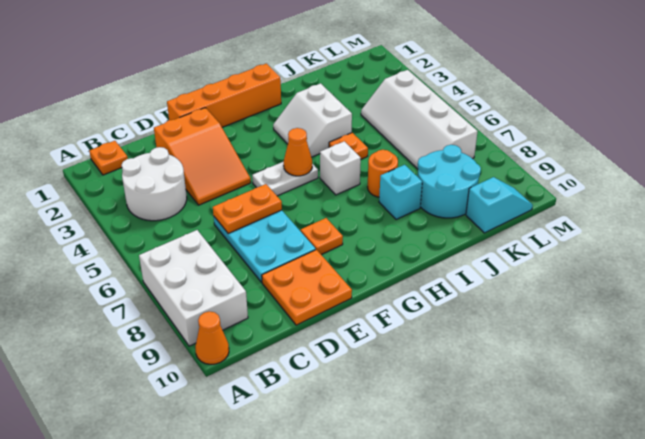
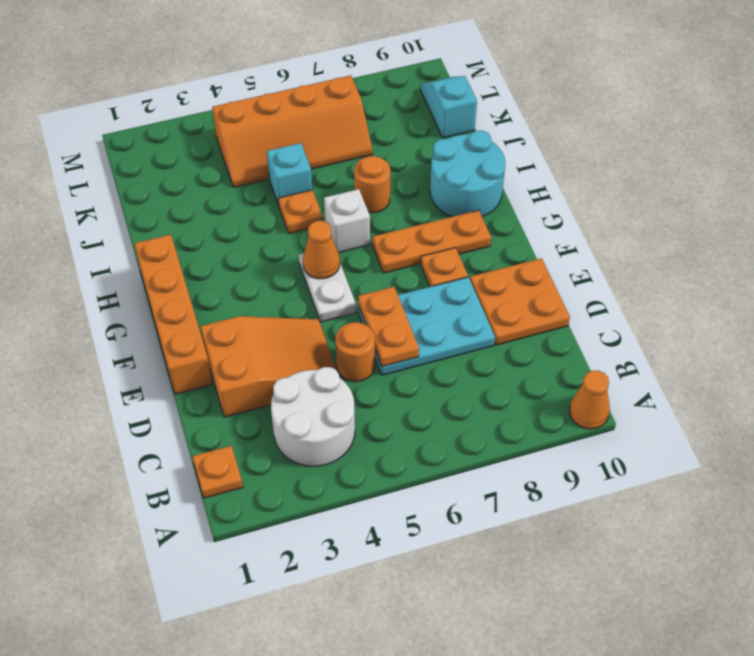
white brick A7:B9 level 1 -> none
none -> orange round brick D5 level 1
none -> orange plate G7:G9 level 1
white slope H3:I4 level 1 top I -> none
cyan brick I8 level 1 -> cyan brick J5 level 1
cyan round brick J8:K9 level 1 -> cyan round brick H9:I10 level 1
white slope K4:L7 level 1 top L -> orange slope K4:L7 level 1 top L

